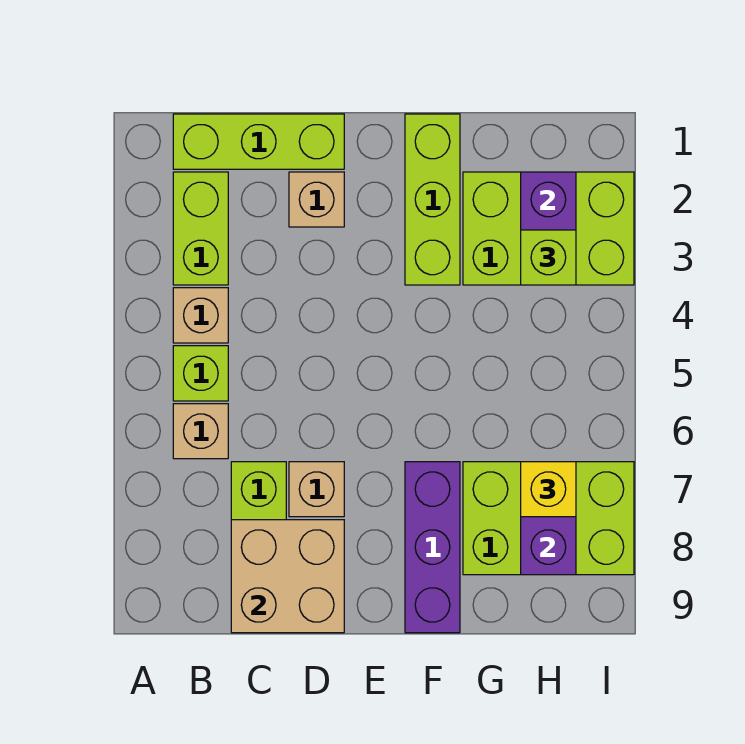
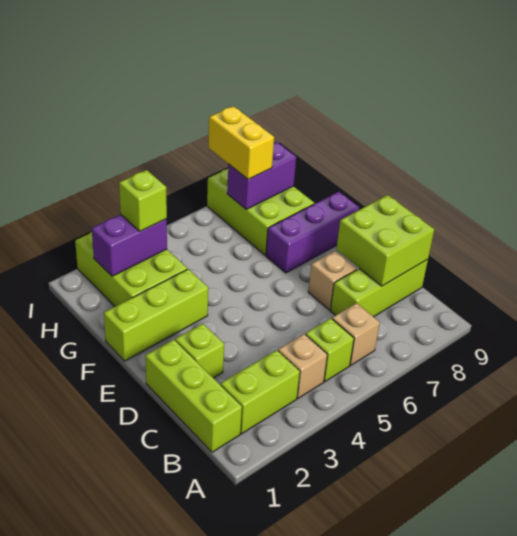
tan brick C8:D9 level 2 -> lime brick C8:D9 level 2
tan brick D2 level 1 -> lime brick D2 level 1
yellow brick H7 level 3 -> yellow brick H7:I7 level 3

